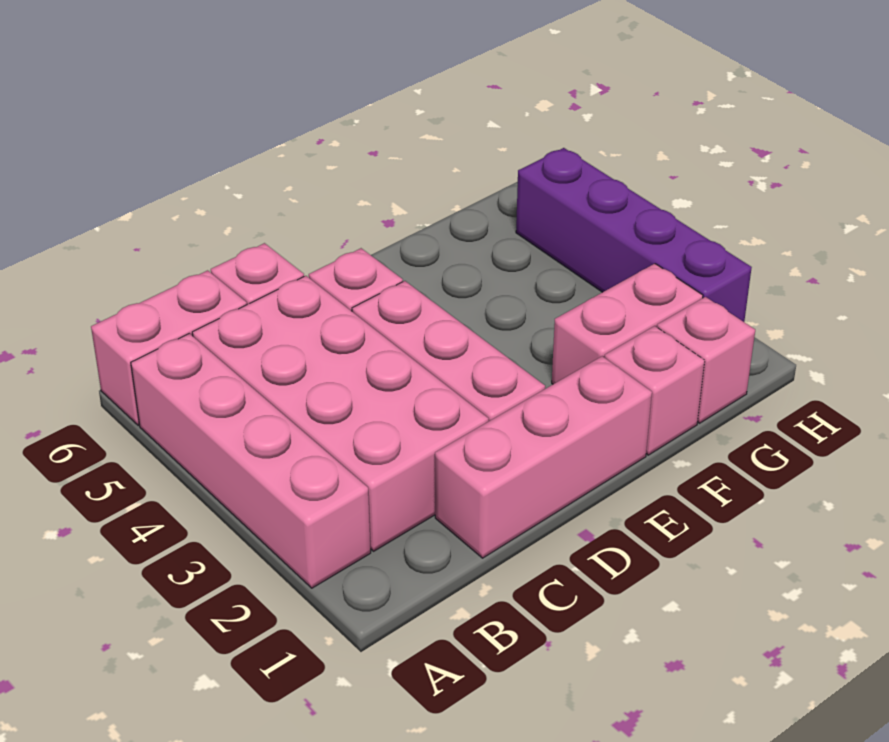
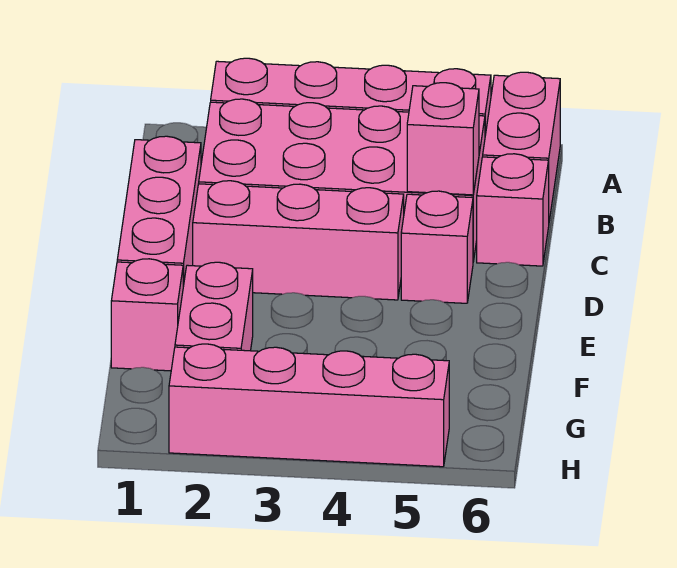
pink brick G1 level 1 -> pink brick C5 level 2
purple brick H2:H5 level 1 -> pink brick H2:H5 level 1

